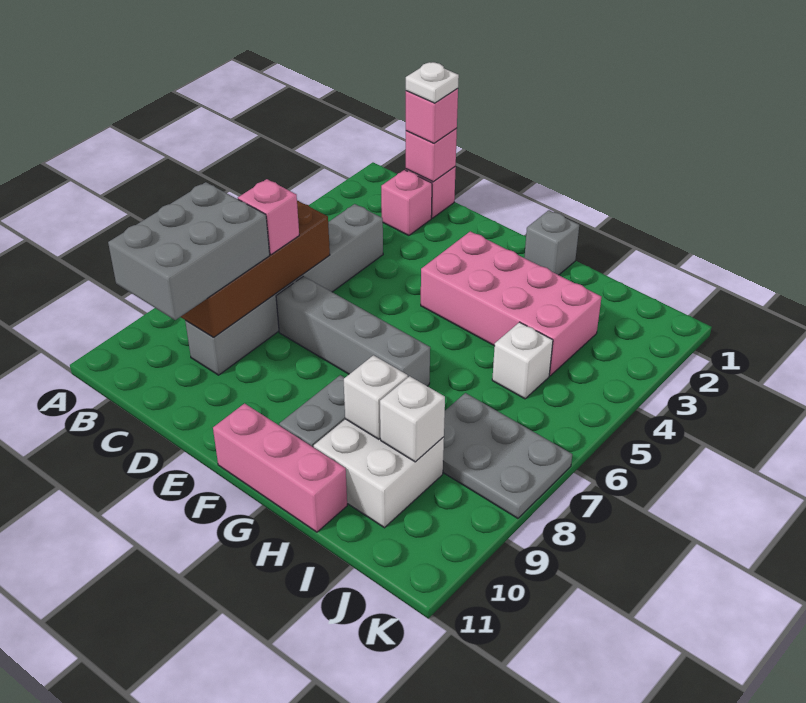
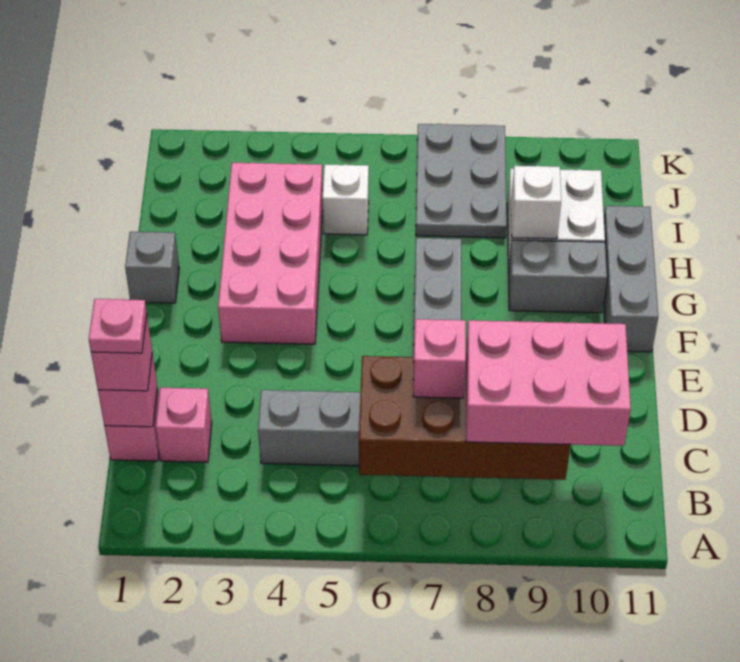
grey brick B8:C10 level 3 -> pink brick B8:C10 level 3
white plate C1 level 4 -> pink plate C1 level 4
pink brick F11:H11 level 1 -> grey brick F11:H11 level 1
white brick I9 level 2 -> none

